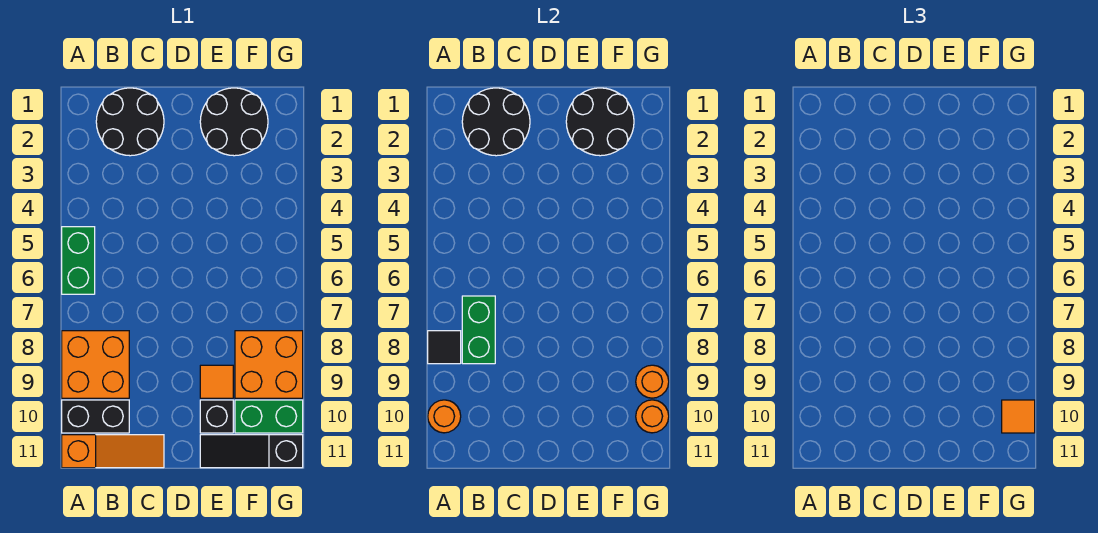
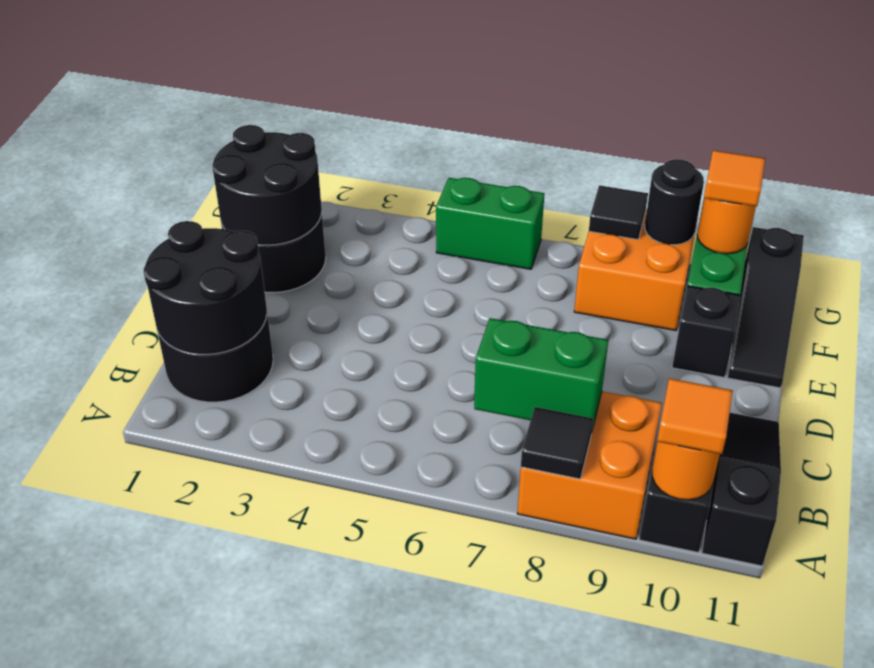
green brick A5:A6 level 1 -> green brick G5:G6 level 1
orange slope A11:C11 level 1 top A -> black slope A11:C11 level 1 top A
orange tile E9 level 1 -> orange tile A10 level 3
none -> black tile G8 level 2
orange round brick G9 level 2 -> black round brick G9 level 2

